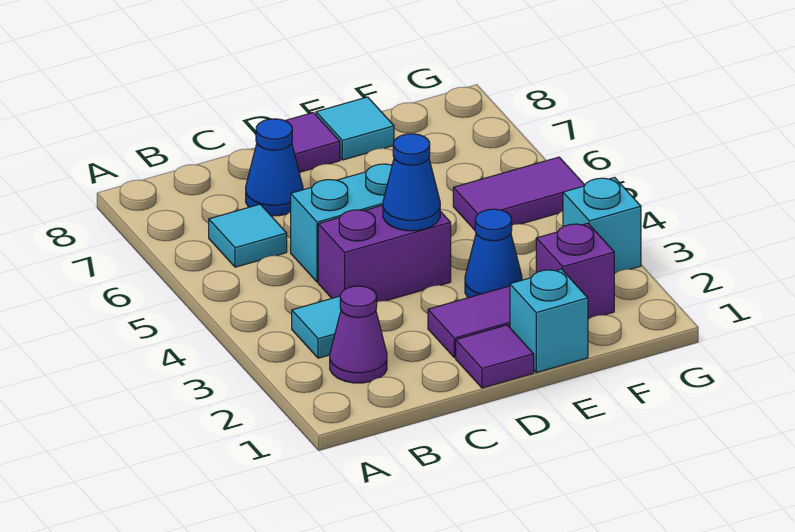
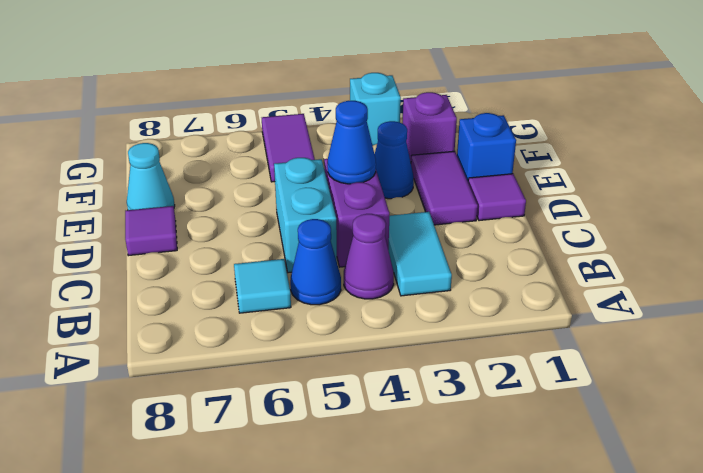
purple cone B2 level 1 -> purple cone B4 level 1
cyan tile B3 level 1 -> cyan tile B3:C3 level 1
blue cone C7 level 1 -> blue cone B5 level 1
cyan brick E1 level 1 -> blue brick E1 level 1
cyan tile E8 level 1 -> cyan cone E8 level 1

